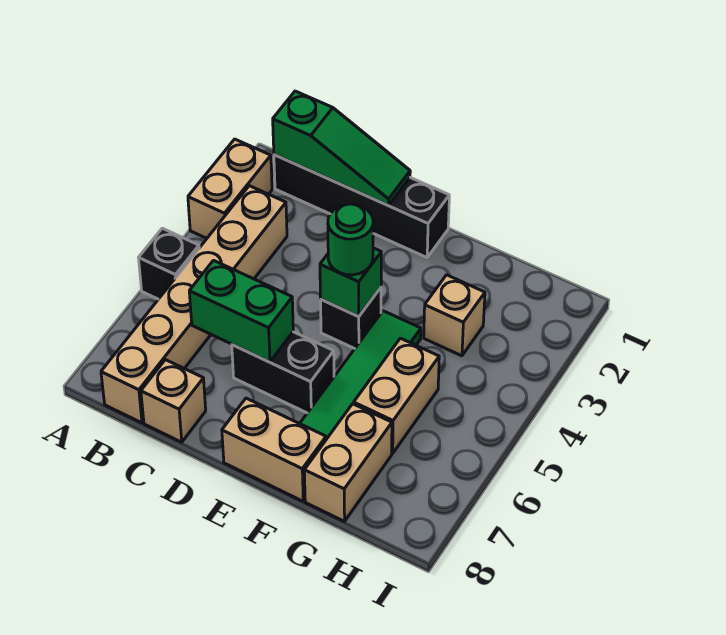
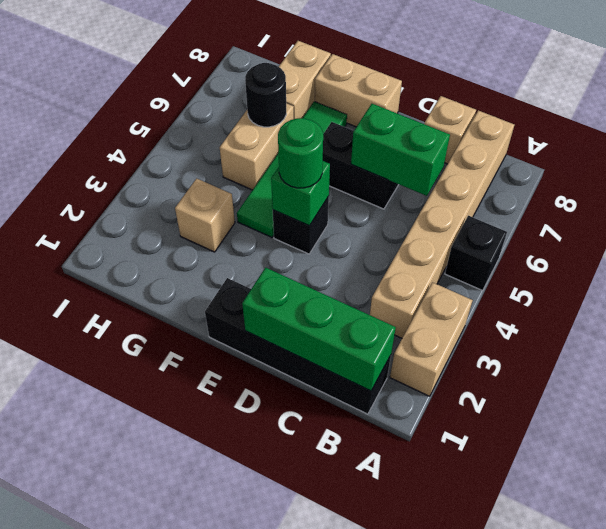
green slope B1:D1 level 2 top B -> green brick B1:D1 level 2
none -> black round brick G6 level 2

